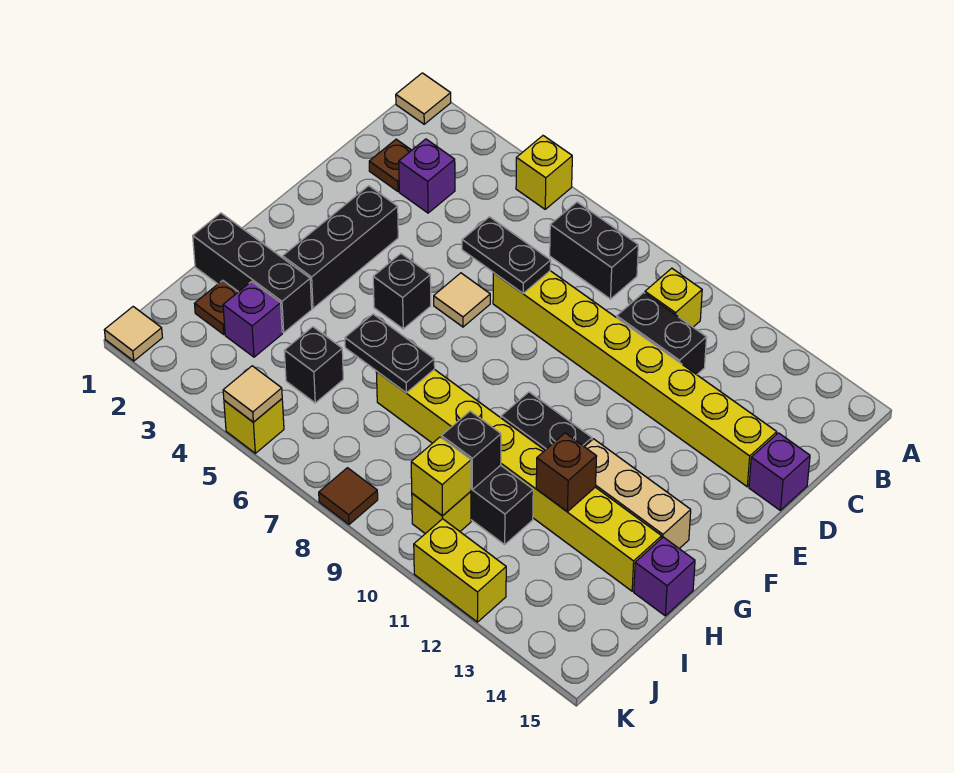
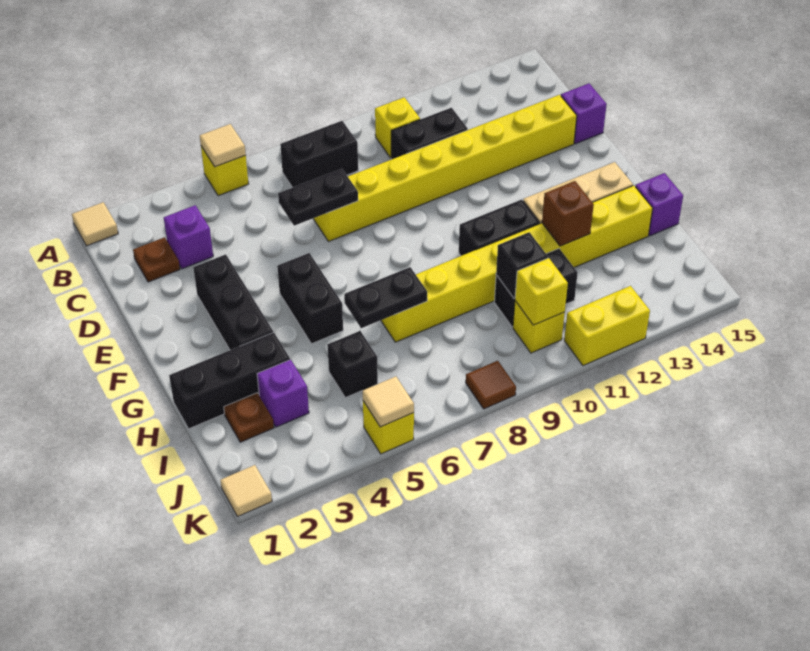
tan tile E6 level 1 -> tan tile A5 level 2
black brick F5 level 1 -> black brick F5:G5 level 1

